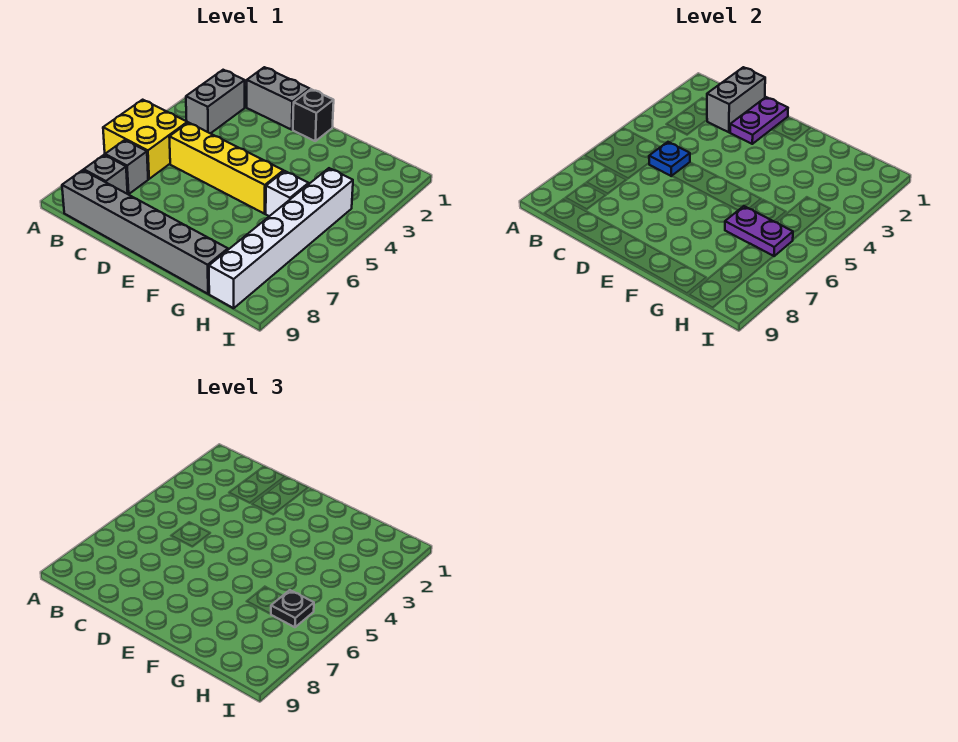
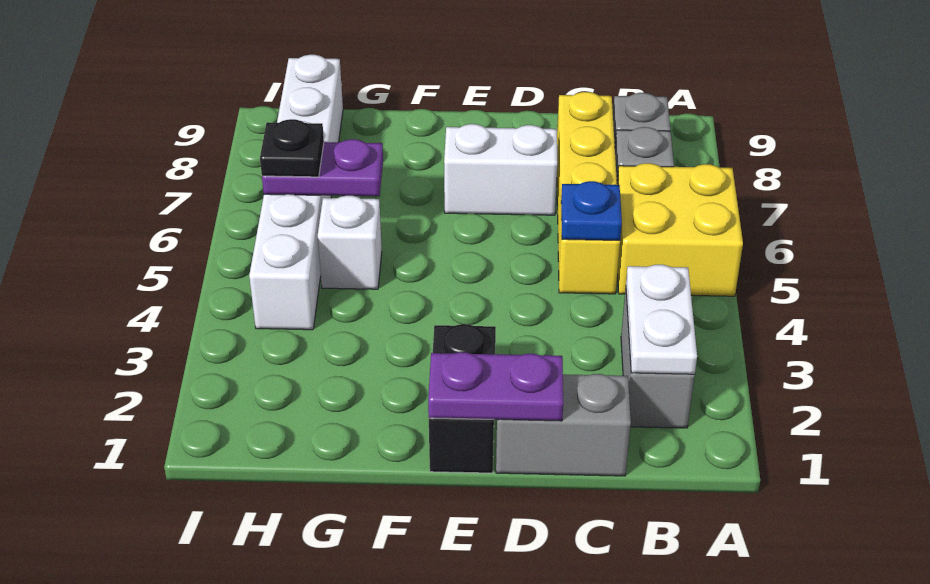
none -> white plate B2:B3 level 2
grey brick B9:G9 level 1 -> none
grey brick C1:C2 level 2 -> none
yellow brick C5:F5 level 1 -> yellow brick C5:C8 level 1
purple plate D1:D2 level 2 -> purple plate D1:E1 level 2
none -> white brick D7:E7 level 1
black brick E1 level 1 -> black brick E1:E2 level 1

